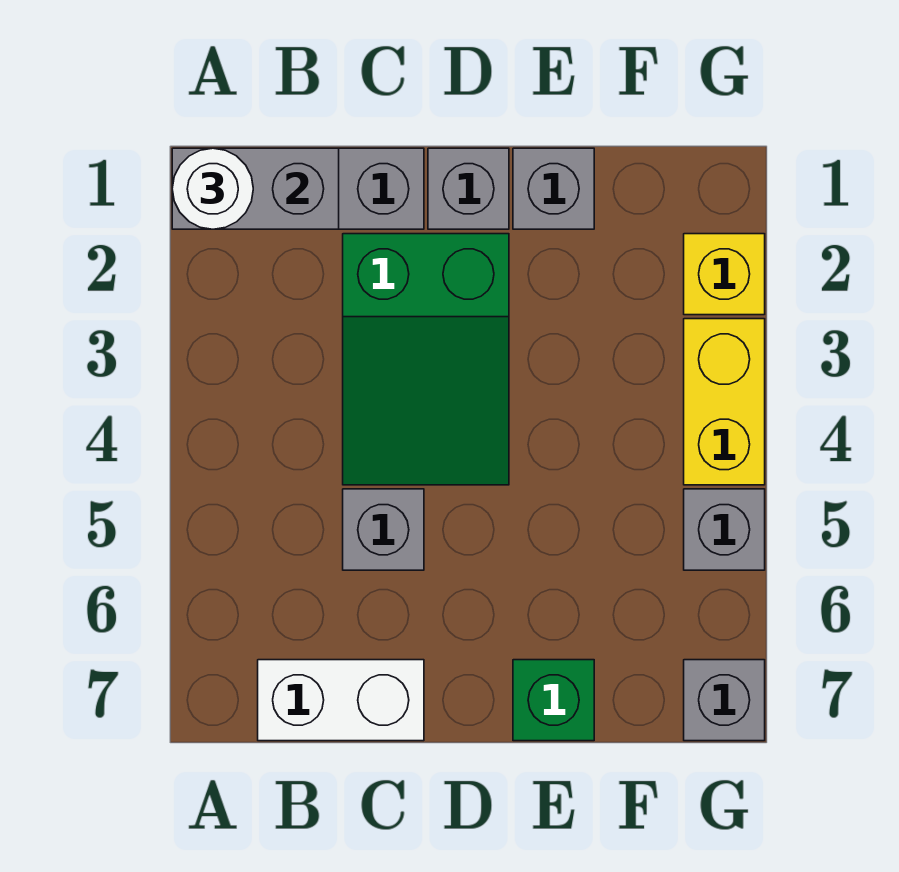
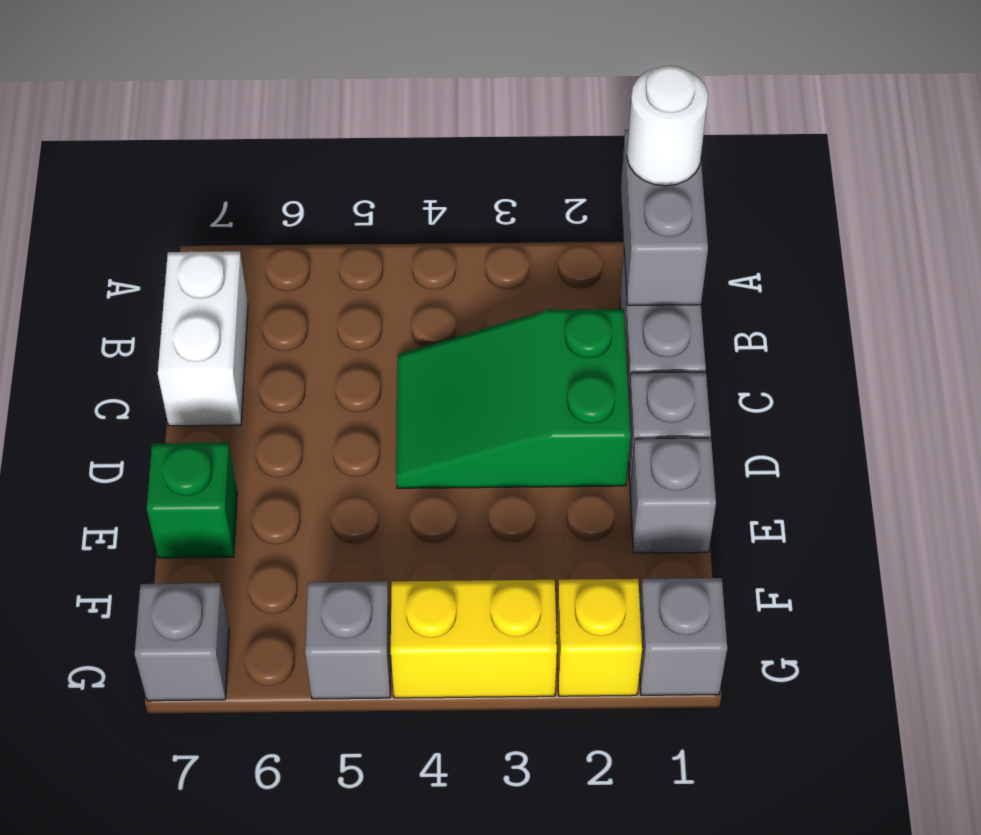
grey brick C5 level 1 -> grey brick G1 level 1

